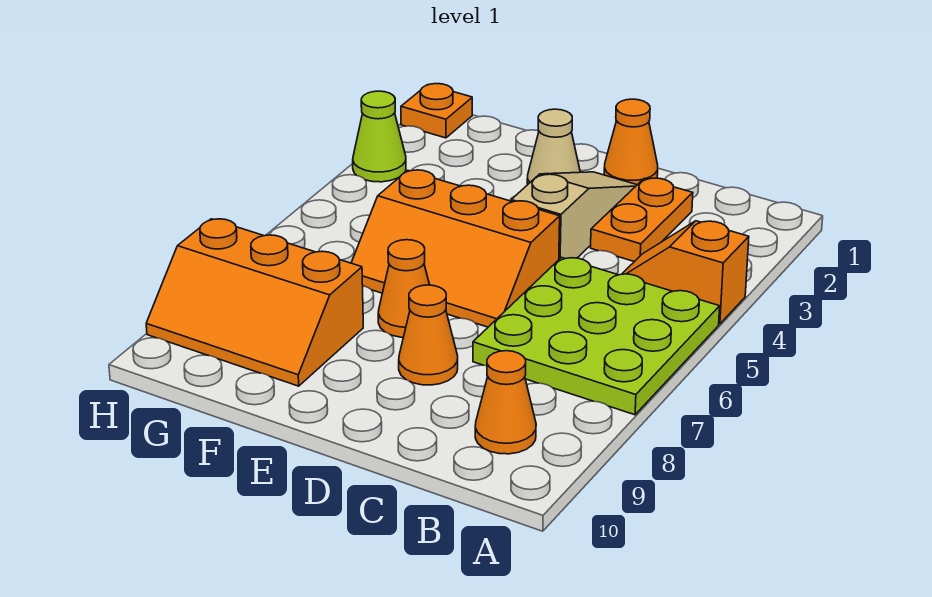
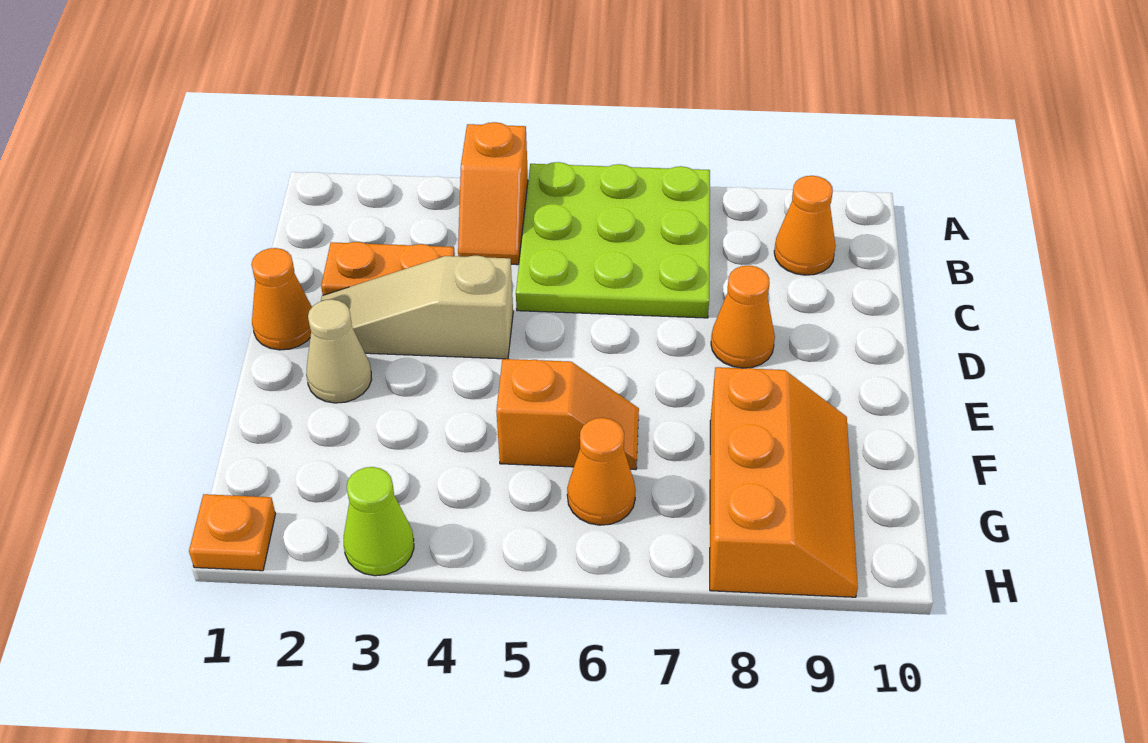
orange slope D5:F6 level 1 top 5 -> orange slope F5:F6 level 1 top 5
orange cone E7 level 1 -> orange cone G6 level 1

